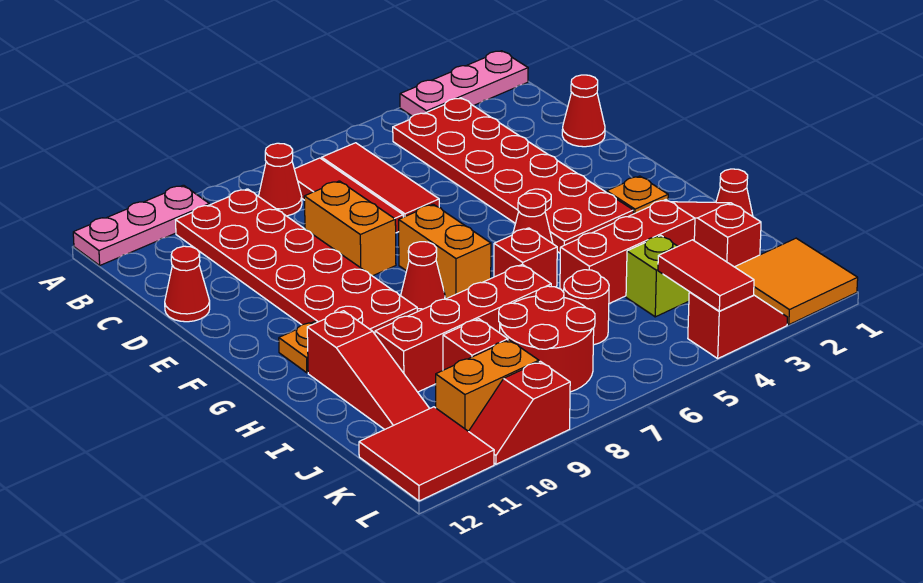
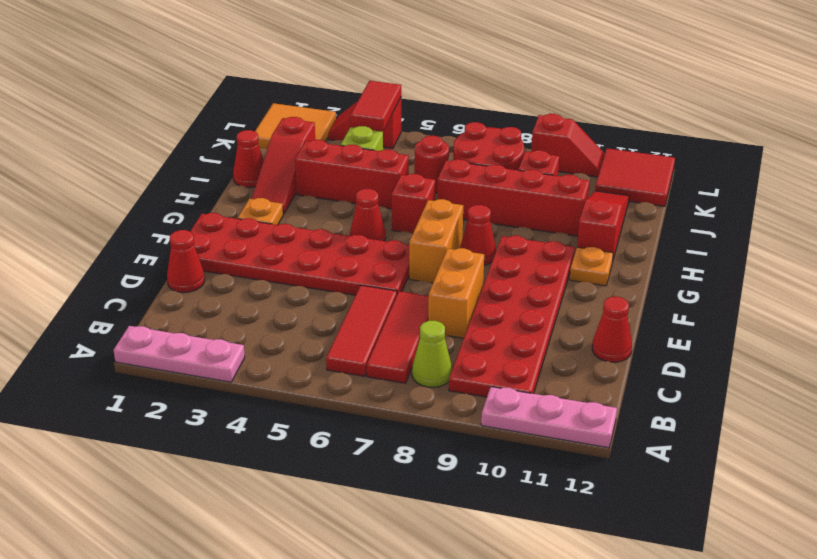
red plate B3:G4 level 1 -> red plate E1:F6 level 1
red cone B8 level 1 -> lime cone B8 level 1
orange brick K9:K10 level 1 -> none

